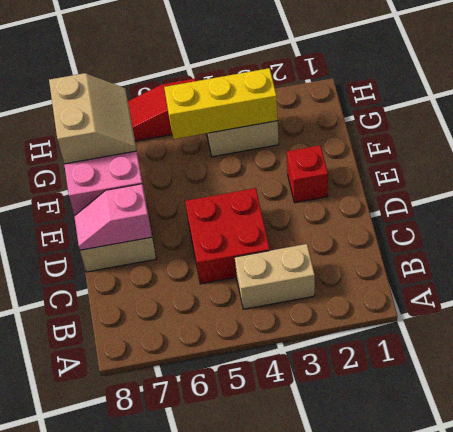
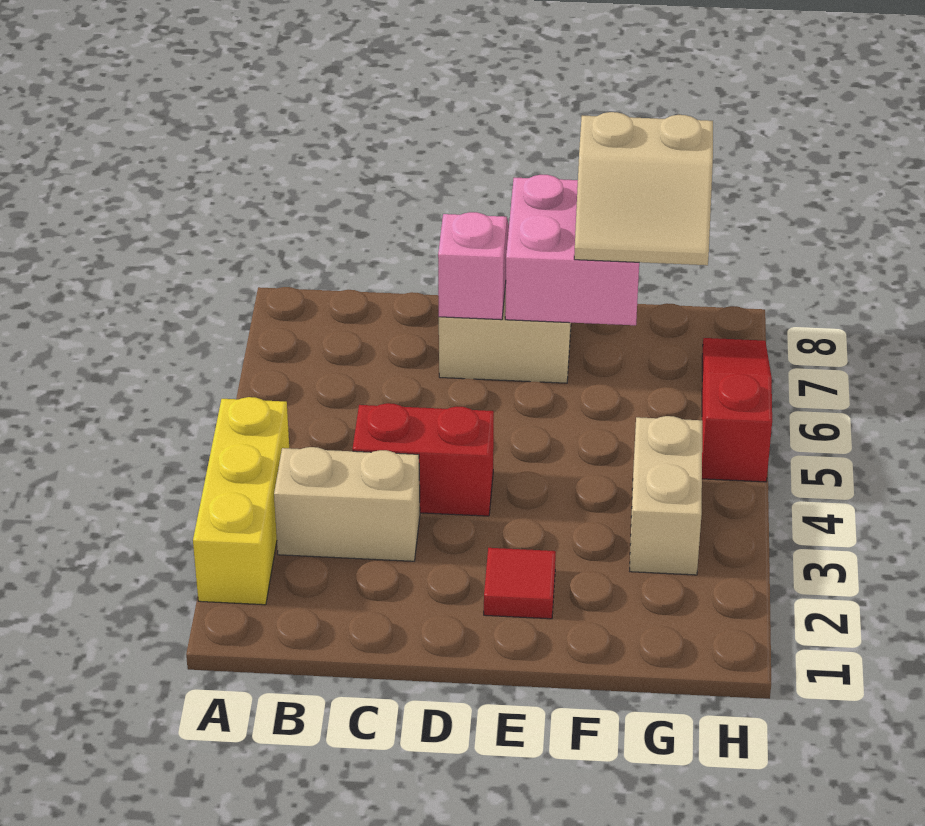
tan brick B3:B4 level 1 -> tan brick B3:C3 level 1
red brick C4:D5 level 1 -> red brick C4:D4 level 1
red brick E2 level 1 -> red tile E2 level 1
yellow brick G3:G5 level 2 -> yellow brick A2:A4 level 1

